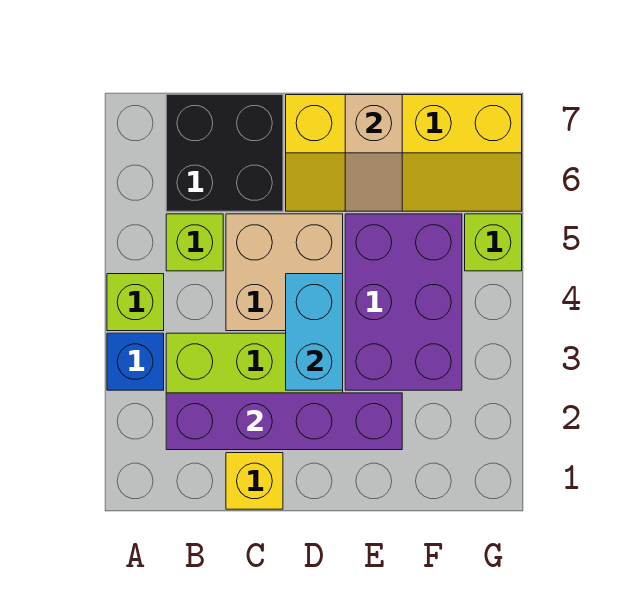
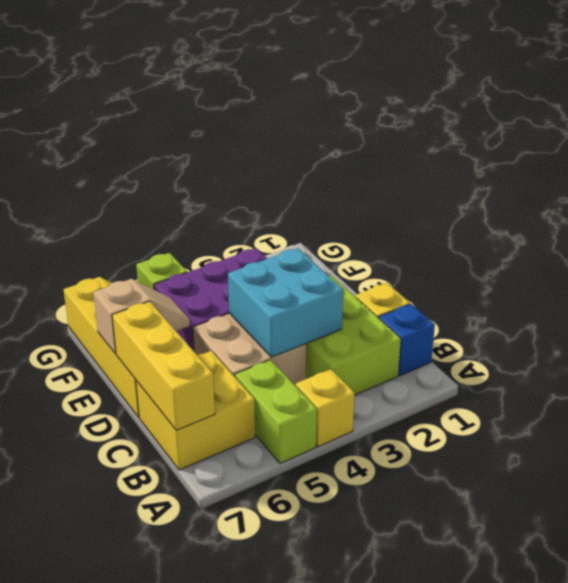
blue brick A3 level 1 -> blue brick B1 level 1
lime brick A4 level 1 -> yellow brick A4 level 1
purple brick B2:E2 level 2 -> none
lime brick B5 level 1 -> lime brick A5:B5 level 1
black brick B6:C7 level 1 -> yellow brick B6:C7 level 1
none -> yellow brick B7:D7 level 2
cyan brick D3:D4 level 2 -> cyan brick C3:D4 level 2

